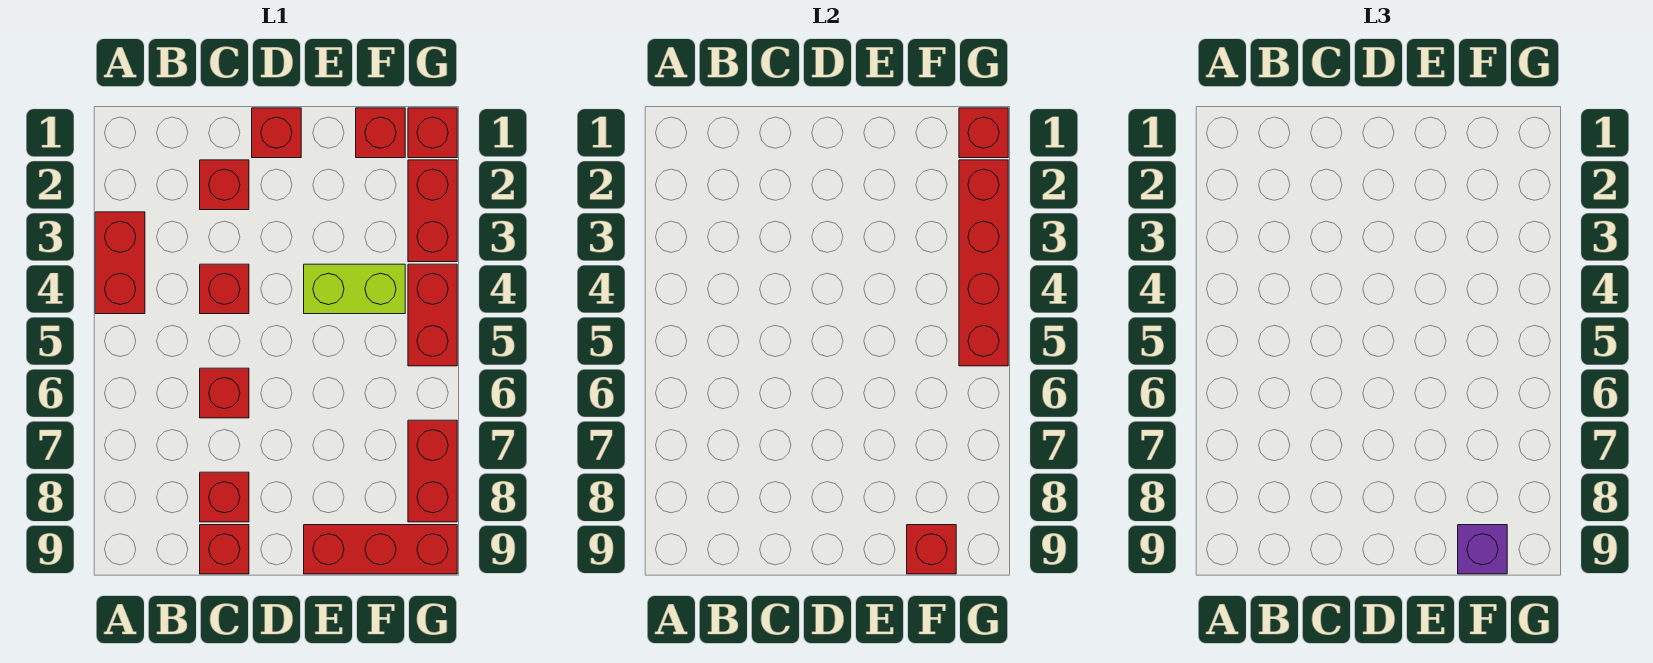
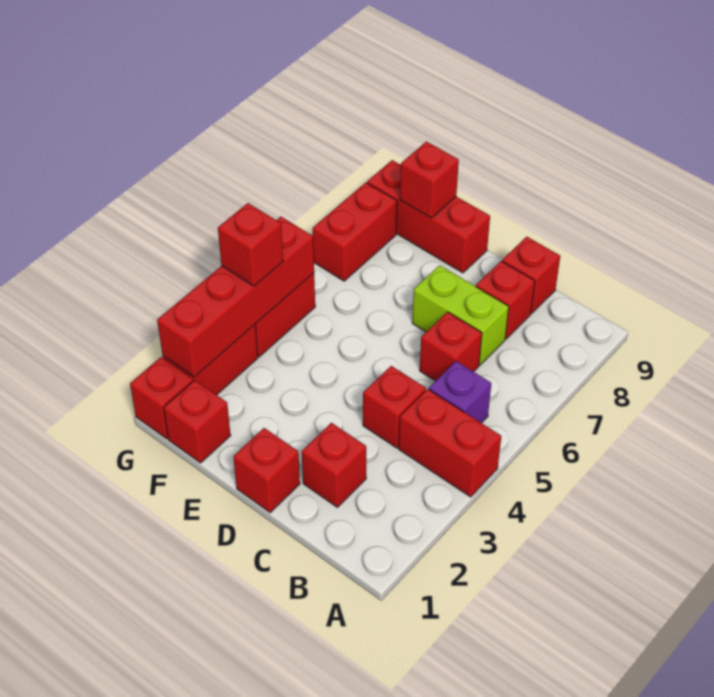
red brick A3:A4 level 1 -> red brick A4:B4 level 1
lime brick E4:F4 level 1 -> lime brick C7:D7 level 1
purple brick F9 level 3 -> purple brick B5 level 1
red brick G1 level 2 -> red brick G4 level 3

